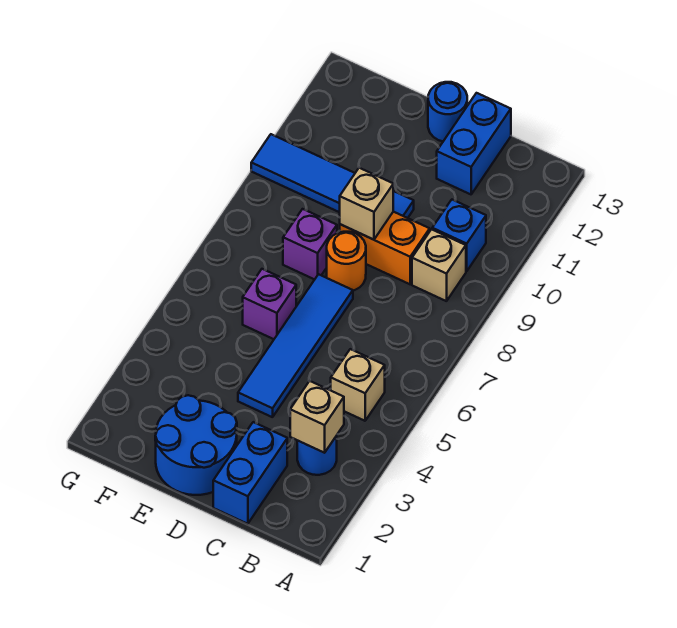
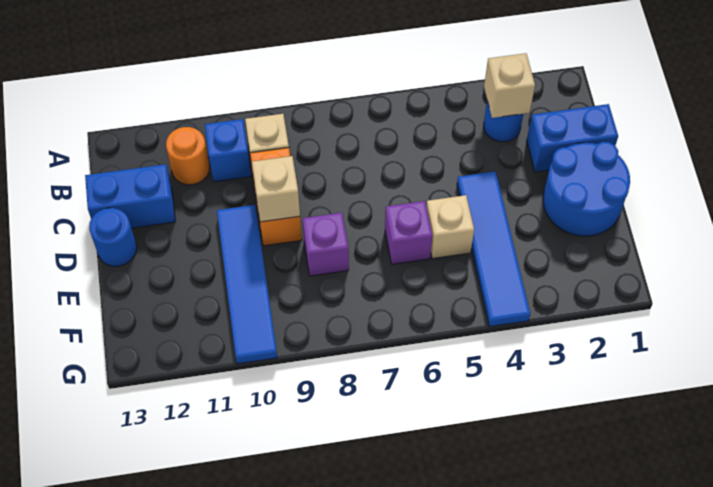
tan brick B5 level 1 -> tan brick E5 level 1
blue tile D4:D7 level 1 -> blue tile D4:G4 level 1
orange round brick D8 level 1 -> orange round brick B11 level 1

